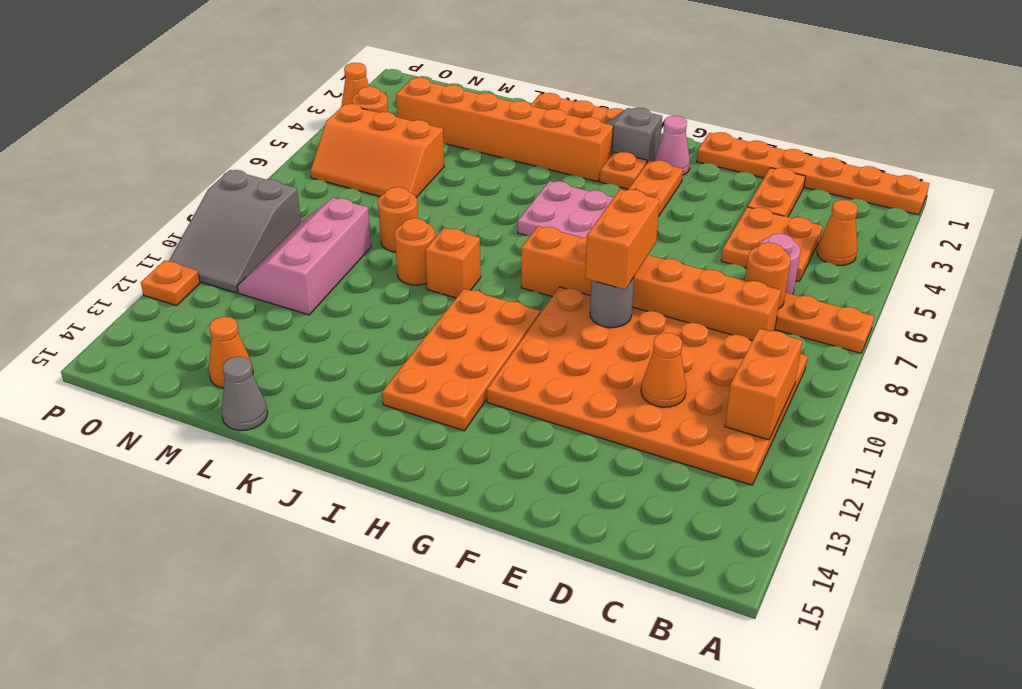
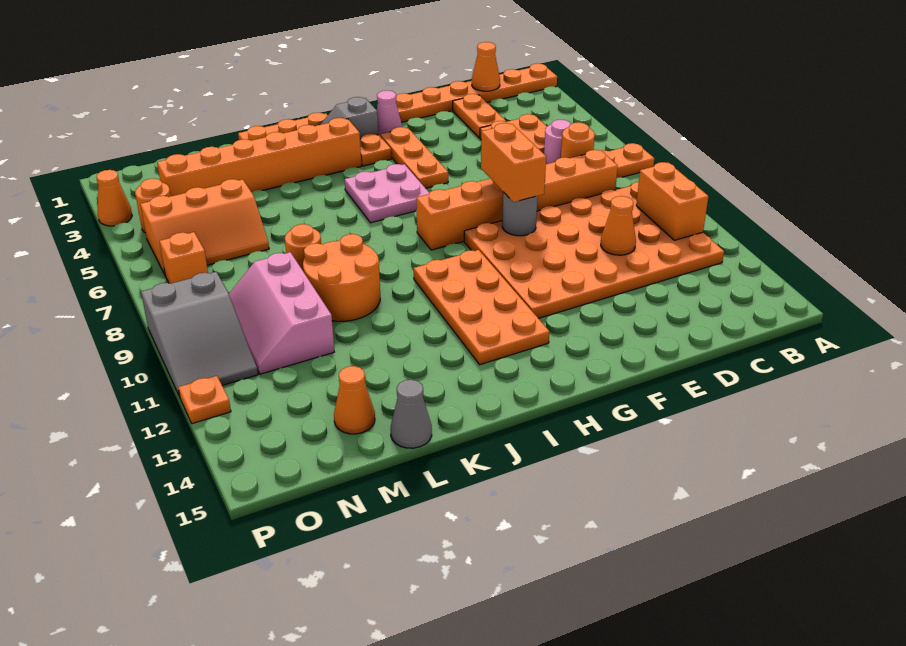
orange cone B4 level 1 -> orange cone C1 level 2
orange brick J9 level 1 -> orange brick O7 level 1
orange round brick K9 level 1 -> orange round brick K9:L10 level 1

